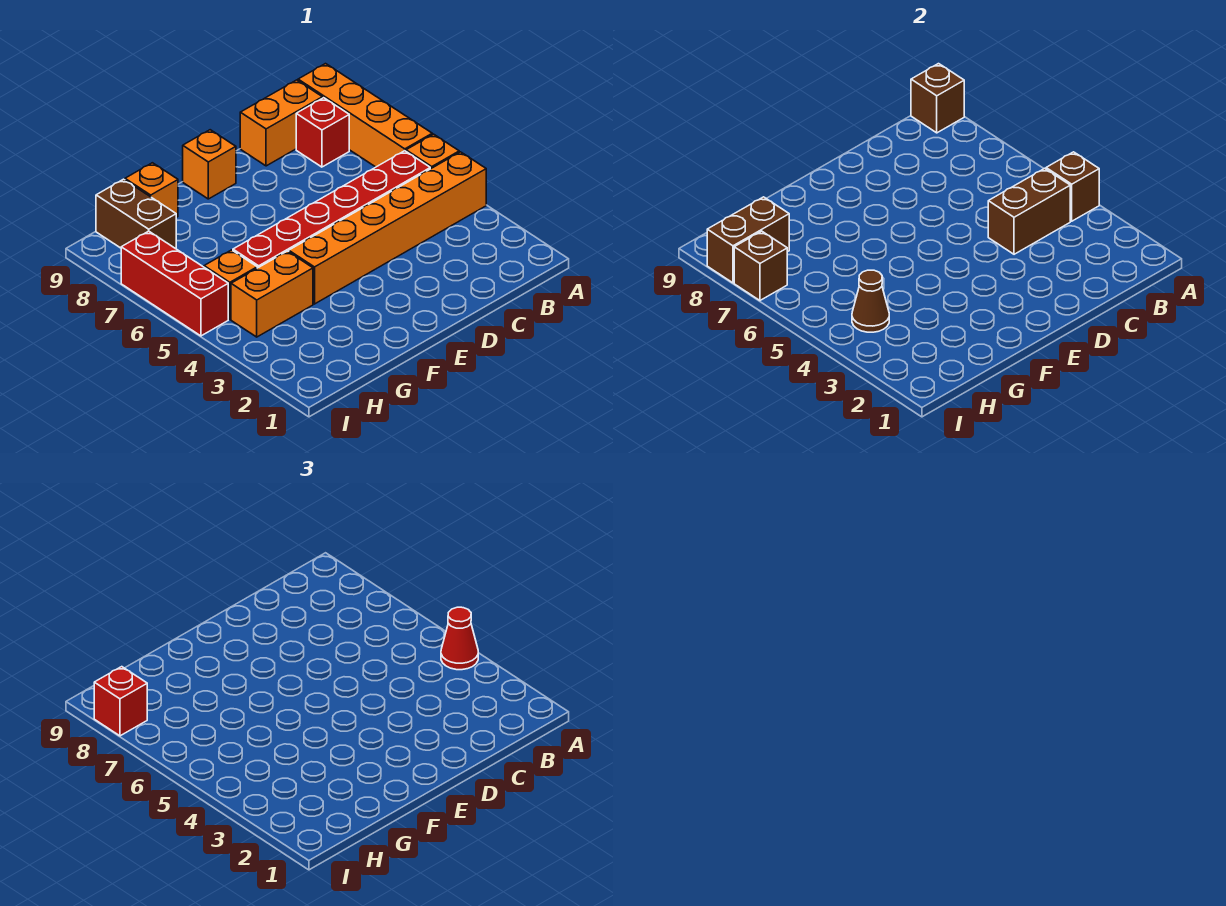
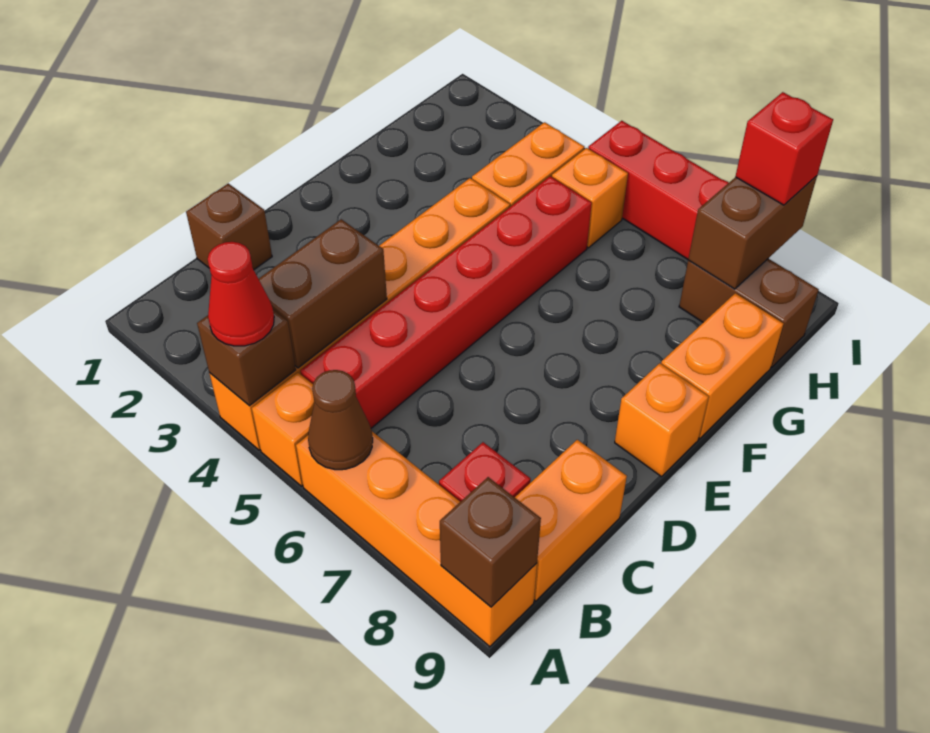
orange brick G9 level 1 -> orange brick F9:G9 level 1
brown cone H4 level 2 -> brown cone A6 level 2
brown brick I7 level 2 -> brown brick C1 level 1

